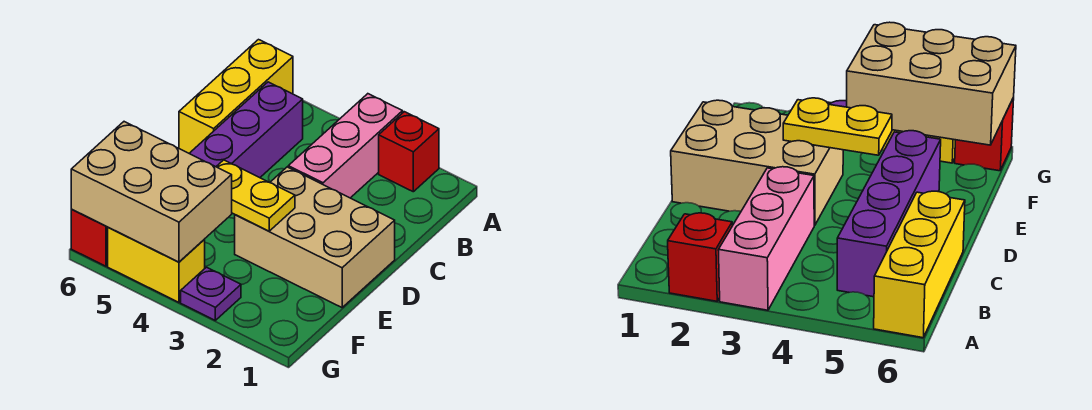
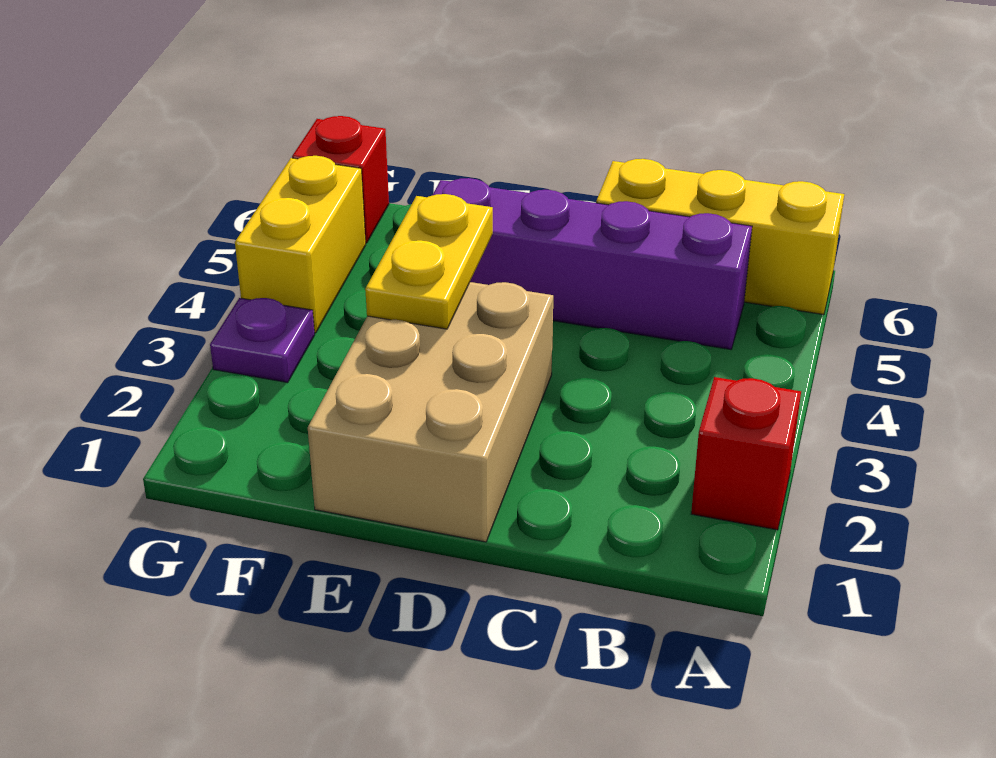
pink brick A3:C3 level 1 -> none
tan brick F4:G6 level 2 -> none

